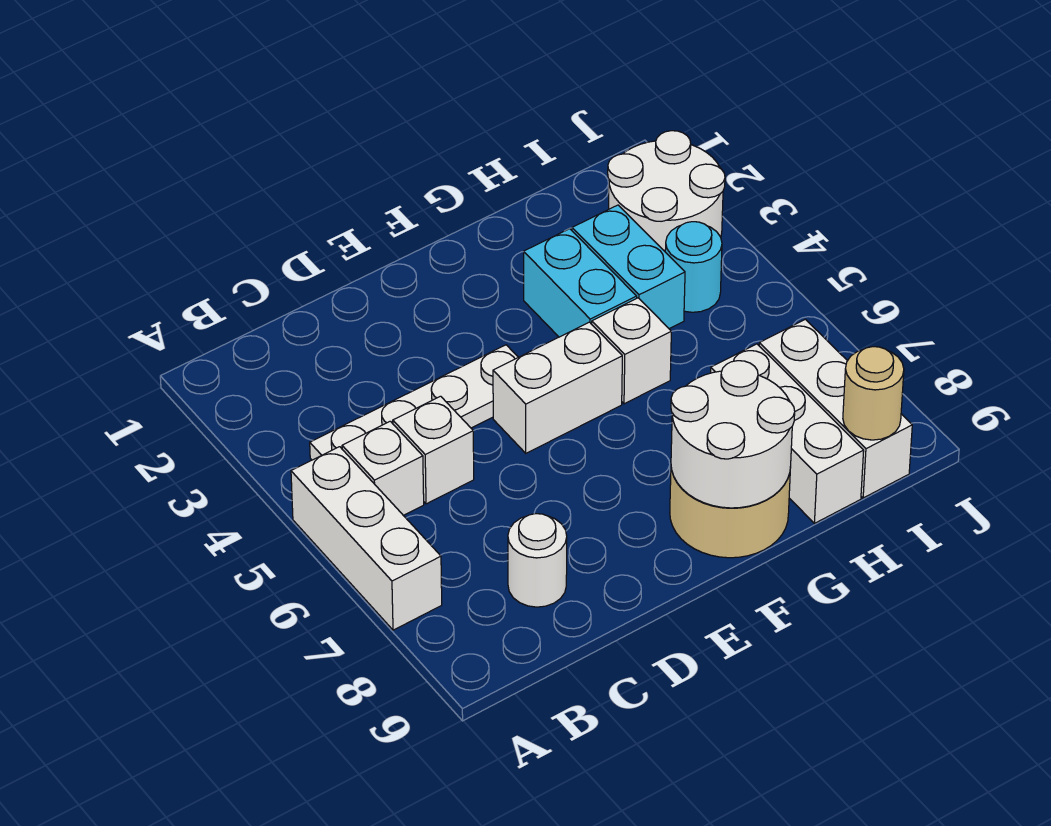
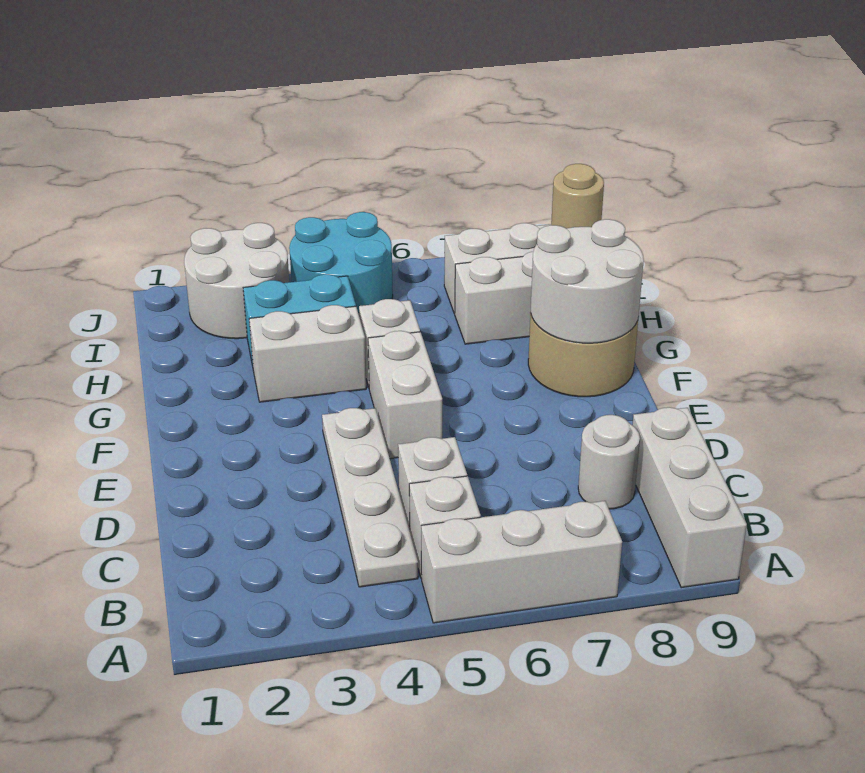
none -> white brick A9:C9 level 1
cyan brick G3:G4 level 1 -> white brick G3:G4 level 1
cyan round brick I4 level 1 -> cyan round brick I4:J5 level 1

